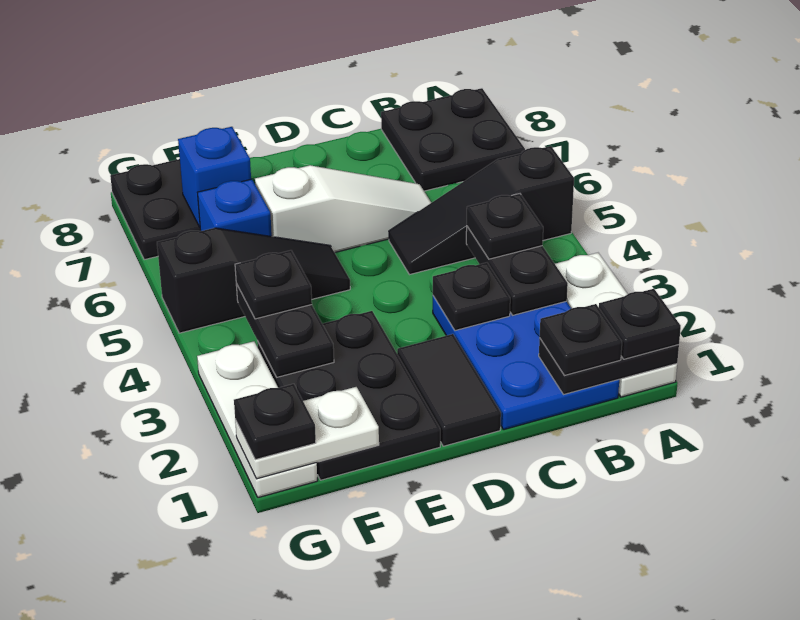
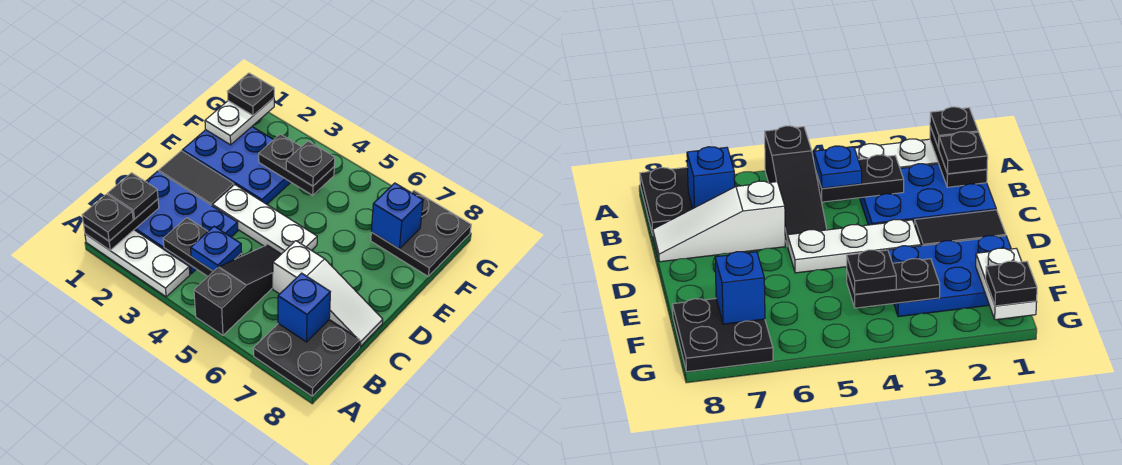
black plate B4 level 3 -> blue plate B4 level 3
black plate C3 level 2 -> none
white slope C6:E6 level 1 top E -> white slope C6:C8 level 1 top 6
black plate E1:F3 level 1 -> blue plate E1:F3 level 1
black slope E5:G5 level 1 top G -> none
blue brick F6 level 1 -> blue brick B7 level 2
white plate G1:G3 level 1 -> white plate D3:D5 level 1

